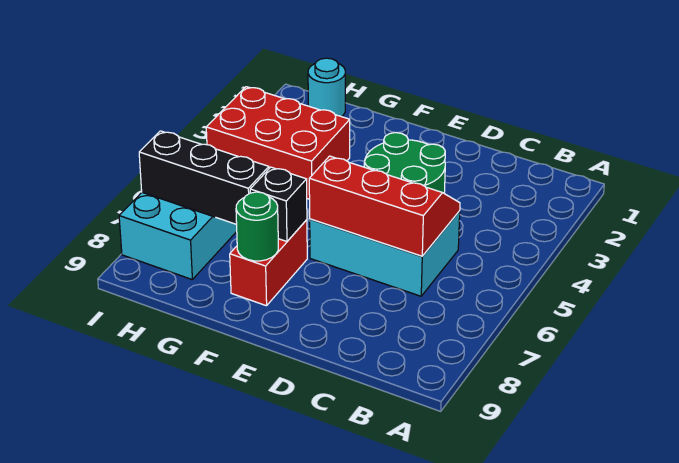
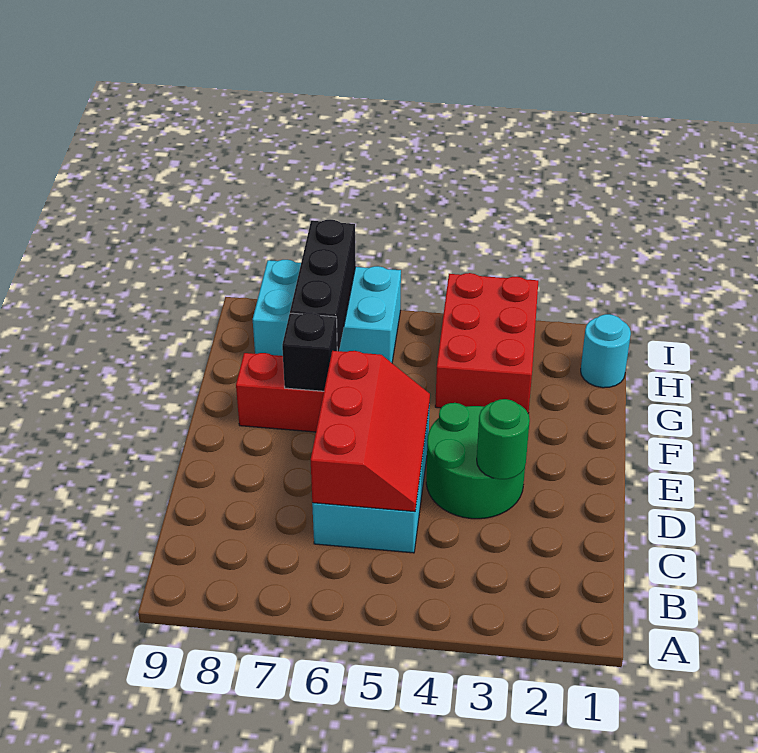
green round brick F8 level 2 -> green round brick D3 level 2

